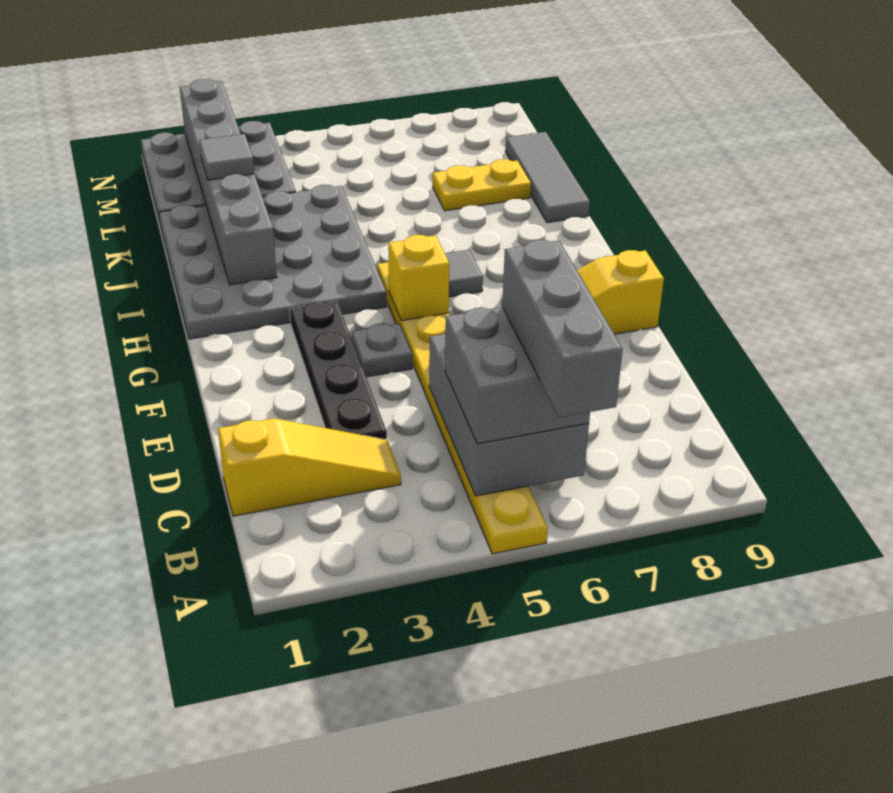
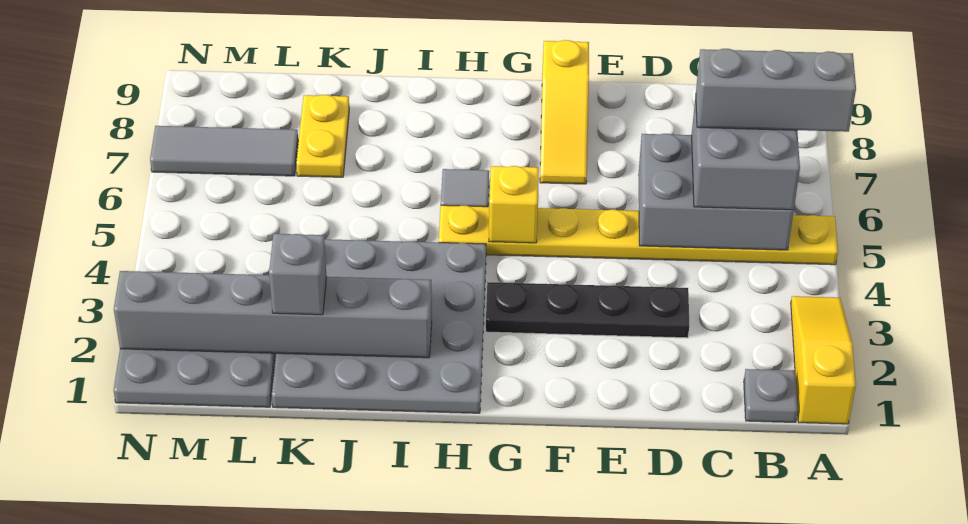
yellow slope C1:C3 level 1 top 1 -> yellow slope A1:A3 level 1 top 1
grey plate F4 level 1 -> grey plate B1 level 1
grey tile J9:L9 level 1 -> grey tile L7:N7 level 1
grey tile K2 level 3 -> grey brick K2 level 3

